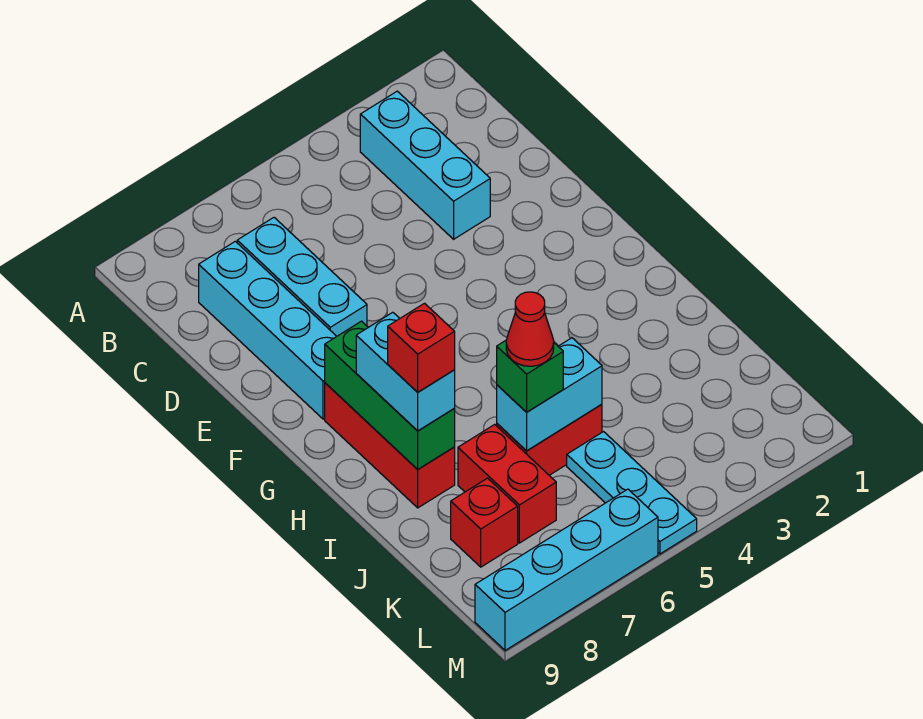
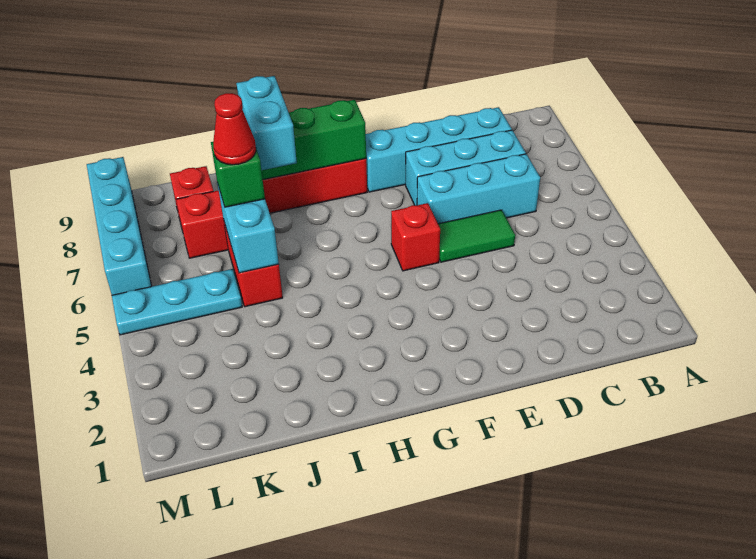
cyan brick B3:D3 level 1 -> cyan brick C6:E6 level 1
none -> green tile D5:E5 level 1
cyan brick H8:I8 level 3 -> cyan brick I7:I8 level 3
red brick I8 level 4 -> red brick F5 level 1

